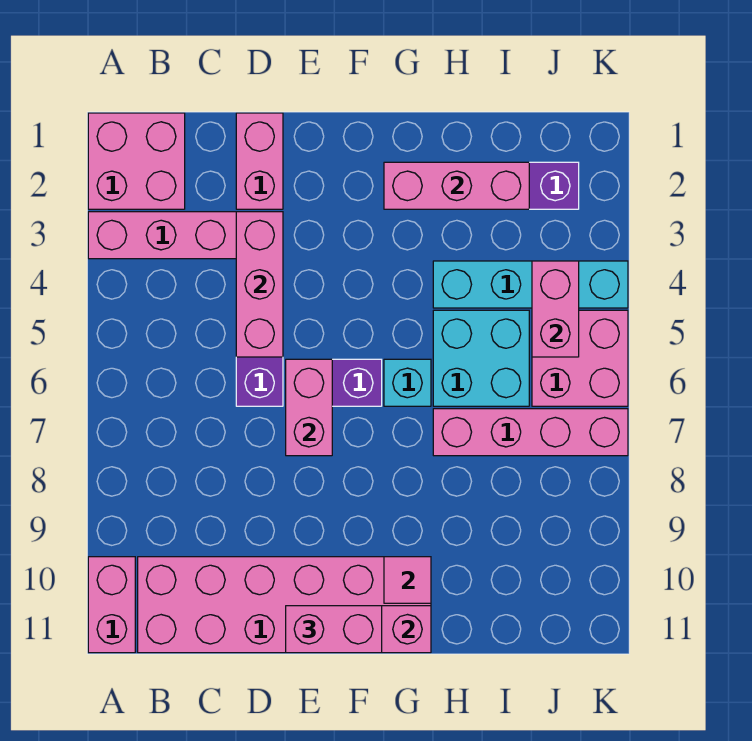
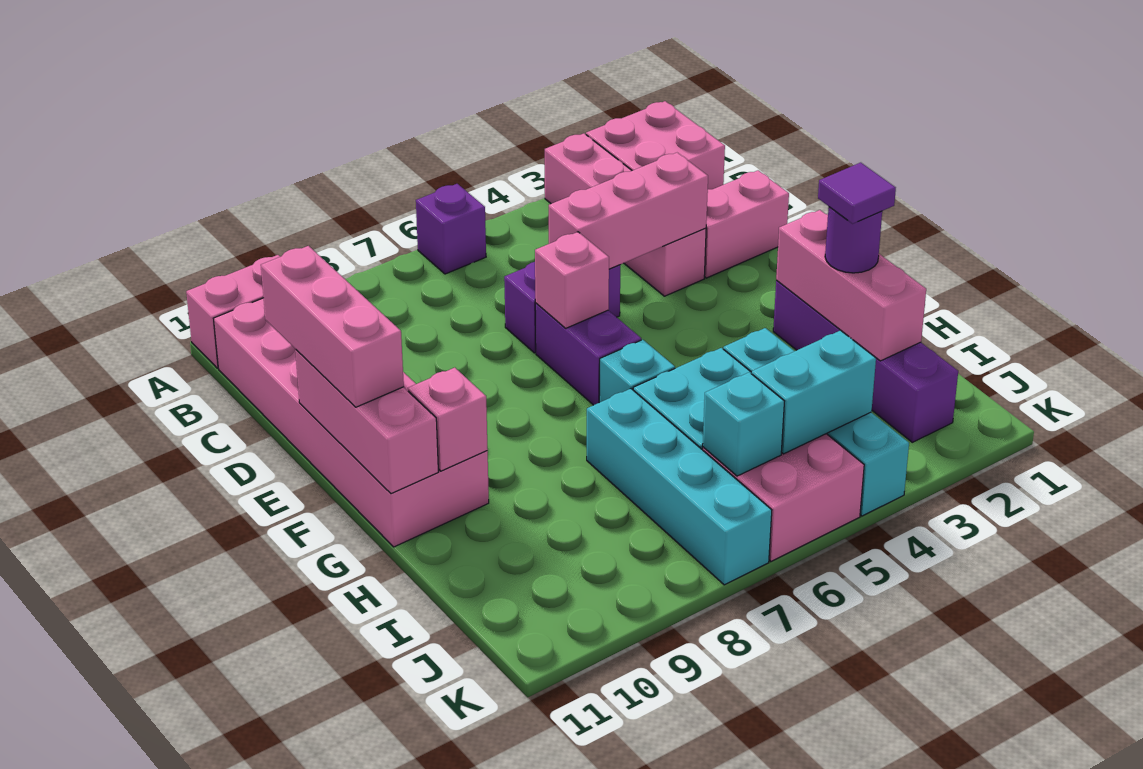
none -> purple brick A6 level 1
pink brick E6:E7 level 2 -> pink brick E6 level 2
pink brick E11:F11 level 3 -> pink brick D11:F11 level 3
pink tile G10 level 2 -> pink brick G10 level 2
none -> purple round brick H2 level 3
none -> purple tile H2 level 4
pink brick H7:K7 level 1 -> cyan brick H7:K7 level 1
pink brick J4:J5 level 2 -> cyan brick J4:J5 level 2
none -> cyan brick J6 level 2

